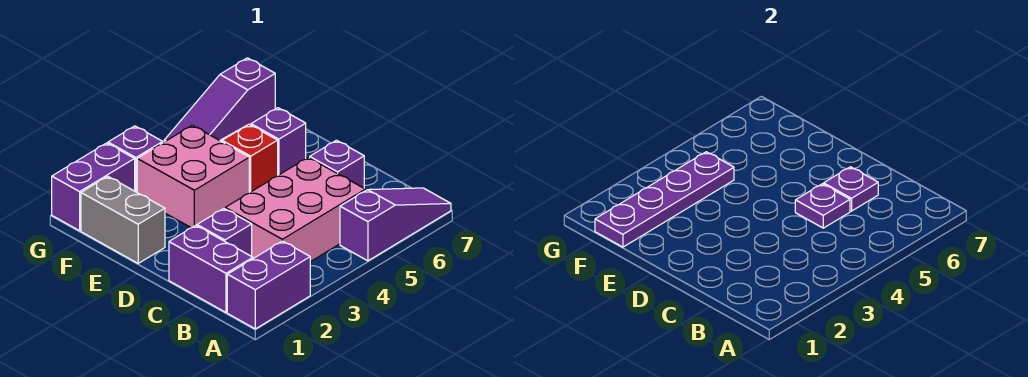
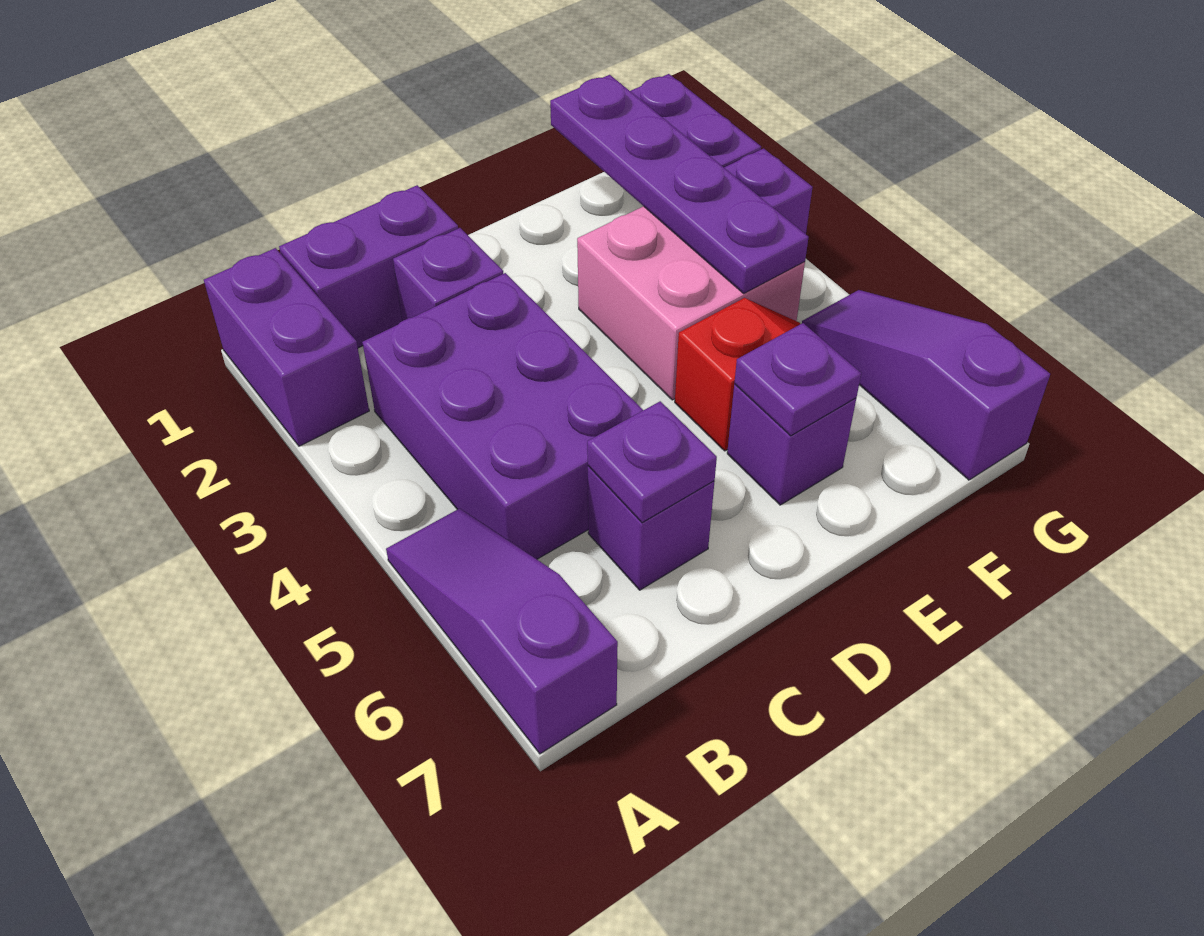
purple slope A5:A7 level 1 top 5 -> purple slope A5:A7 level 1 top 7
pink brick B3:C5 level 1 -> purple brick B3:C5 level 1
purple plate C5 level 2 -> purple plate E6 level 2
grey brick E1:F1 level 1 -> none

